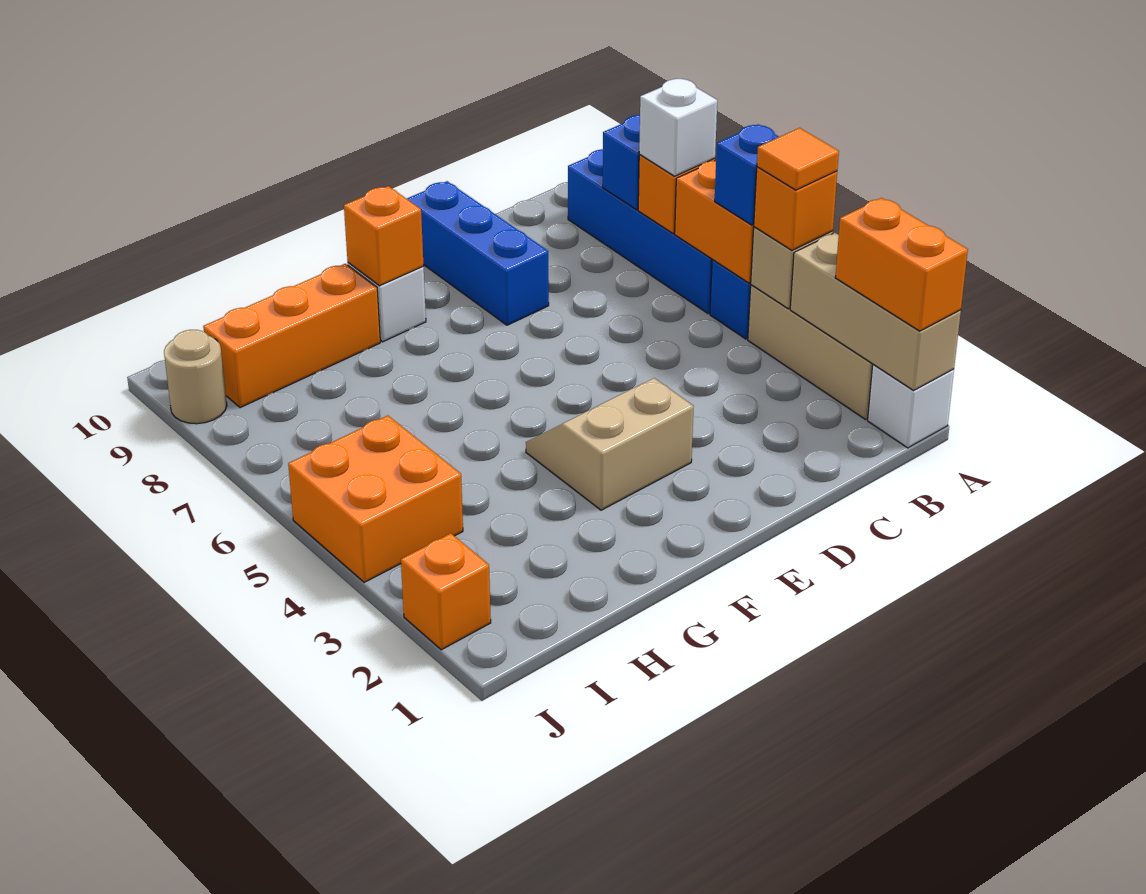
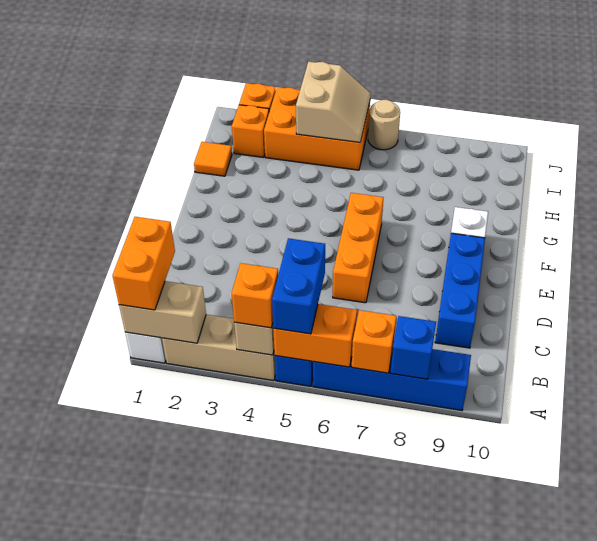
tan brick A1:A3 level 2 -> tan brick A1:A2 level 2
orange brick A1:A2 level 3 -> orange brick A1:B1 level 3
orange tile A4 level 4 -> orange tile H1 level 1
blue brick A5 level 3 -> blue brick A5:B5 level 3
white brick A7 level 3 -> none
blue brick D8:D10 level 1 -> blue brick C9:E9 level 1
tan slope E3:F4 level 1 top 3 -> tan slope I4:J5 level 2 top 4
orange brick F9 level 2 -> orange brick I2 level 1
orange brick G9:I9 level 1 -> orange brick D6:F6 level 1
orange brick I4:J5 level 1 -> orange brick I3:J5 level 1
tan round brick J9 level 1 -> tan round brick J6 level 1

